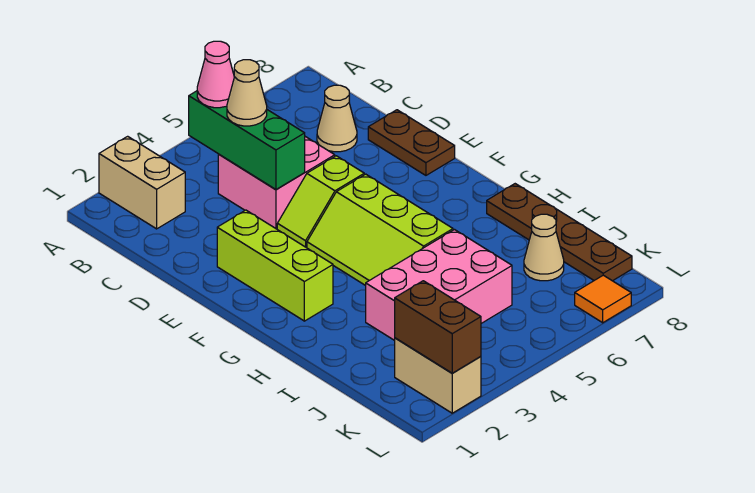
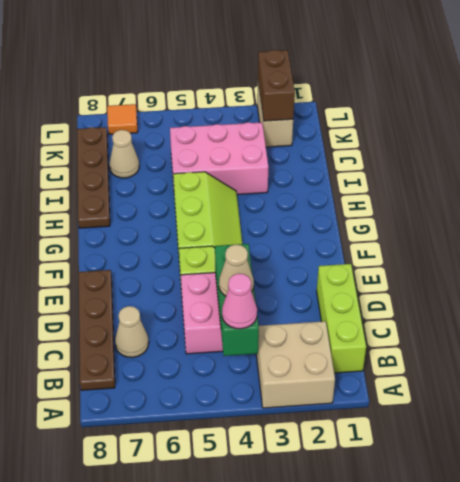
tan brick A2:B2 level 1 -> tan brick A2:B3 level 1
brown plate D8:E8 level 1 -> brown plate B8:E8 level 1
lime brick E2:G2 level 1 -> lime brick B1:D1 level 1

